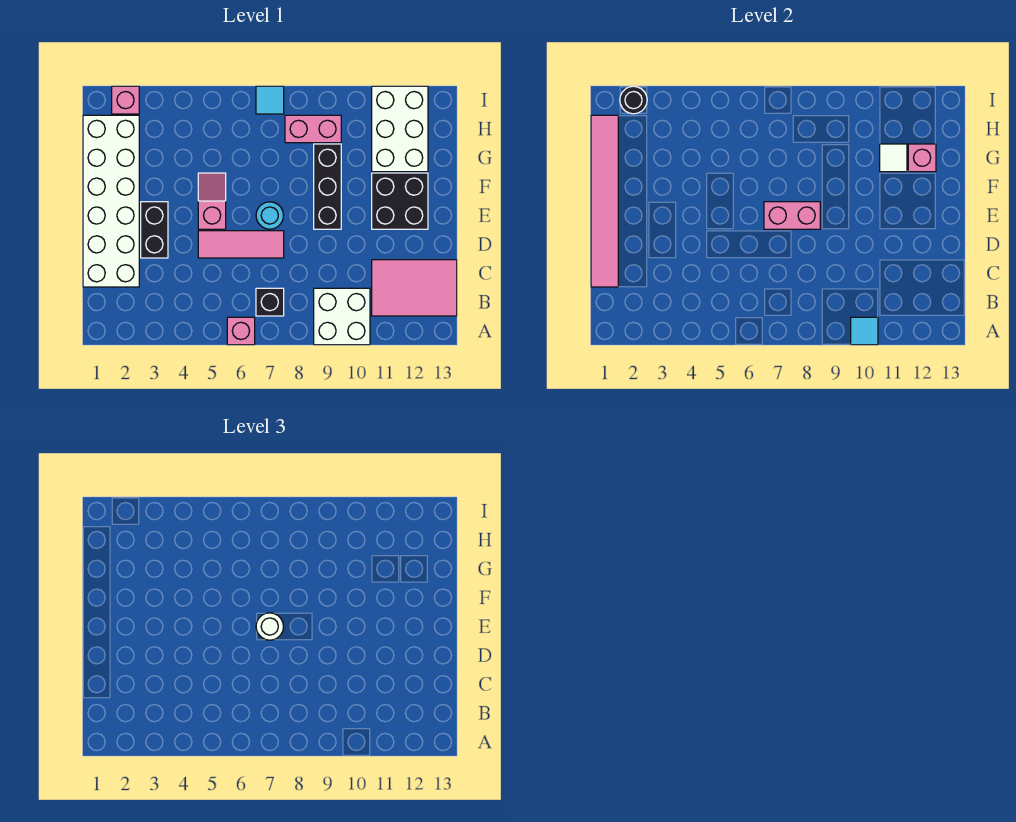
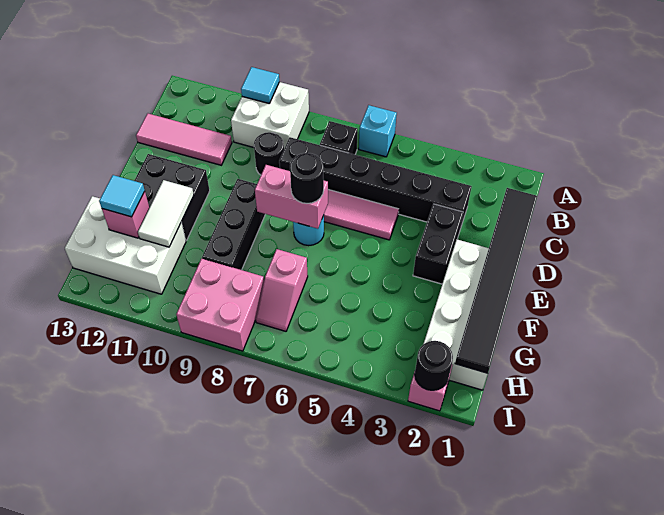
pink brick A6 level 1 -> cyan brick A6 level 1
pink tile B11:C13 level 1 -> pink tile C11:C13 level 1
white brick C1:H2 level 1 -> white brick E1:H2 level 1
pink tile C1:H1 level 2 -> black tile C1:H1 level 2
none -> black brick C3:C8 level 1
none -> black round brick C9 level 1
pink slope E5:F5 level 1 top E -> pink slope G7:H7 level 1 top G
white round brick E7 level 3 -> black round brick E7 level 3
white brick G11:I12 level 1 -> white brick G11:H13 level 1
white tile G11 level 2 -> white tile F11:G11 level 2
pink brick H8:H9 level 1 -> pink brick H8:I9 level 1
cyan tile I7 level 1 -> cyan tile G12 level 3

